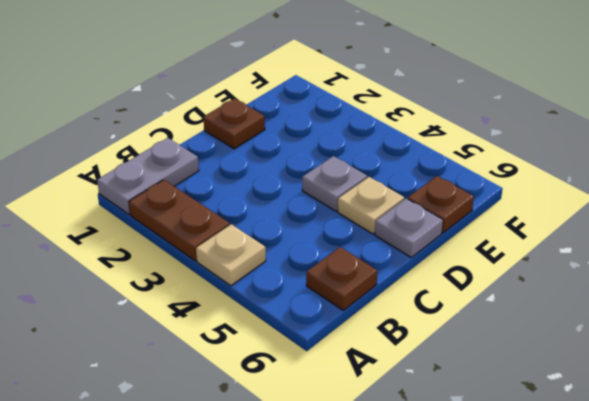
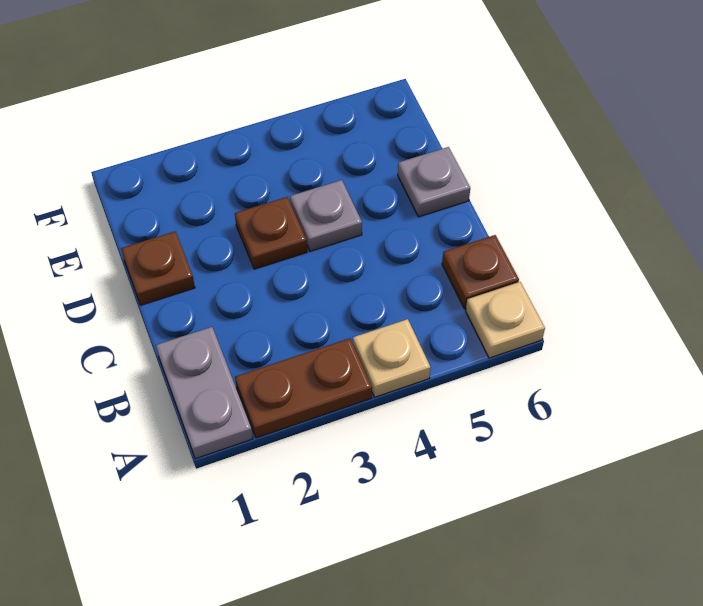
tan plate D5 level 1 -> tan plate A6 level 1
brown plate E6 level 1 -> brown plate D3 level 1

